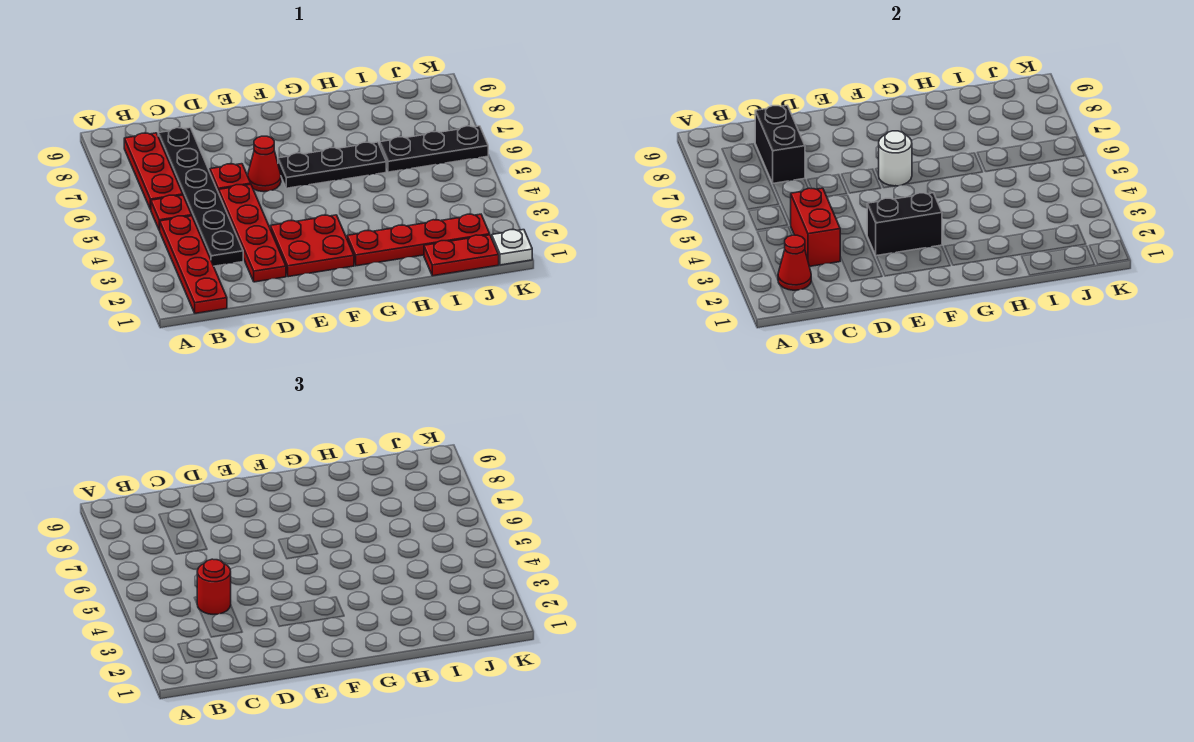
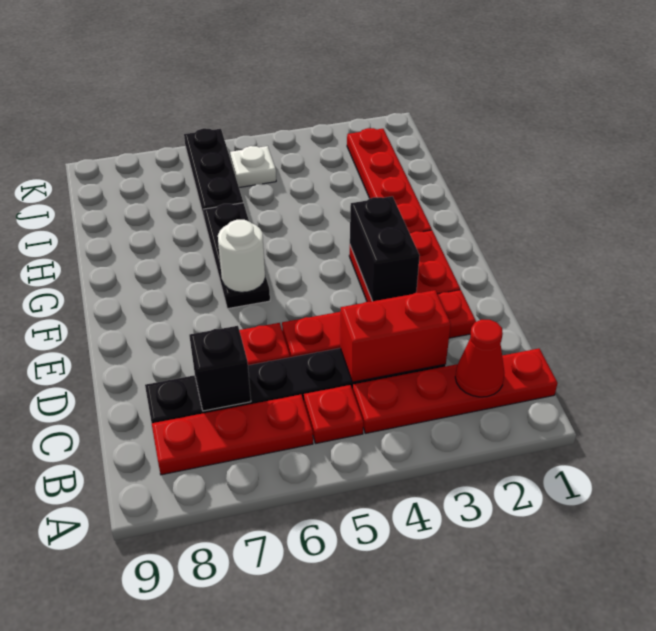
red round brick C4 level 3 -> none
black brick C7:C8 level 2 -> black brick C7 level 2
red cone E6 level 1 -> none
red plate I1:J1 level 1 -> none
white plate K1 level 1 -> white plate J5 level 1

